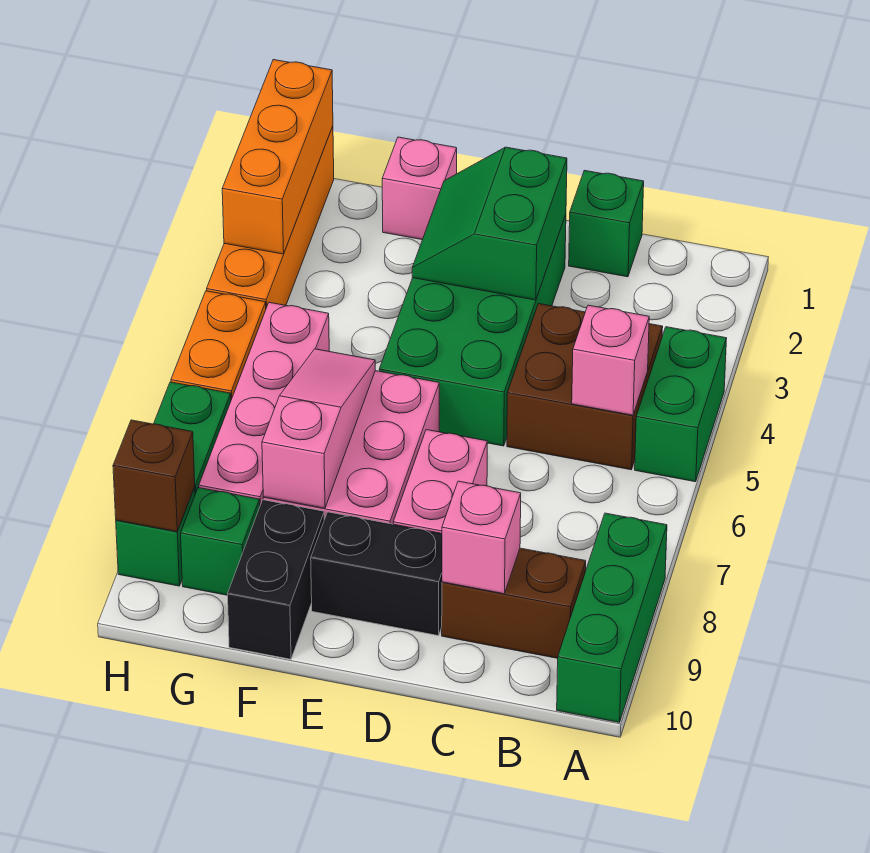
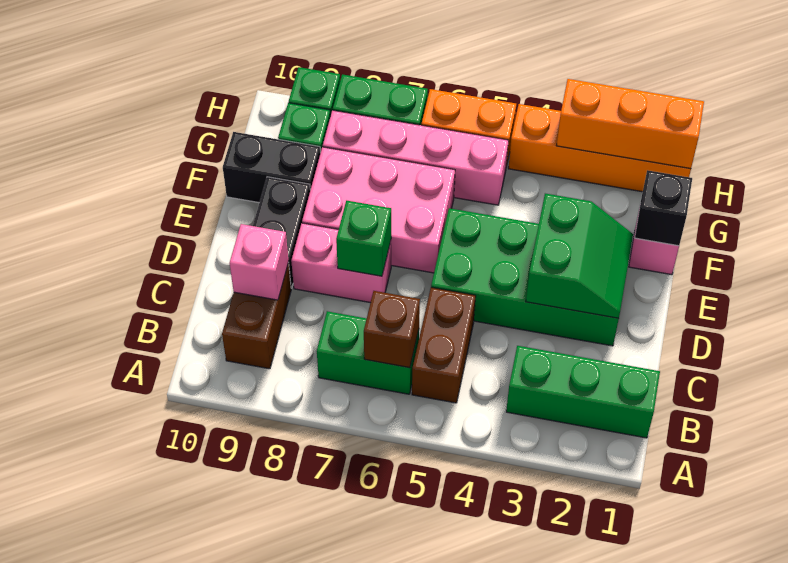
green brick A4:A5 level 1 -> green brick B6:B7 level 1
green brick A8:A10 level 1 -> green brick B1:B3 level 1
brown brick B4:C5 level 1 -> brown brick B5:C5 level 1
pink brick B5 level 2 -> none
green brick C1 level 1 -> green brick D7 level 2
green slope D2:E3 level 2 top D -> green slope D2:E3 level 2 top 3
none -> black brick F1 level 2
pink slope F6:F8 level 2 top 8 -> none
brown brick H9 level 2 -> brown brick B6 level 2

